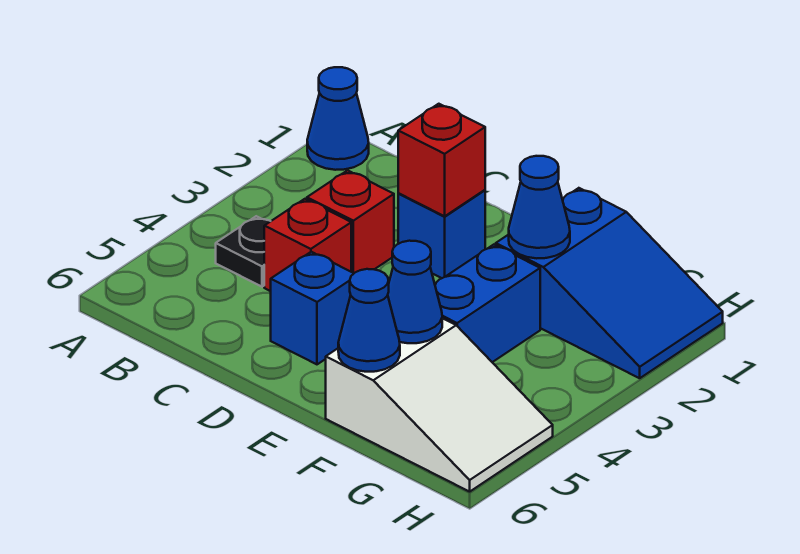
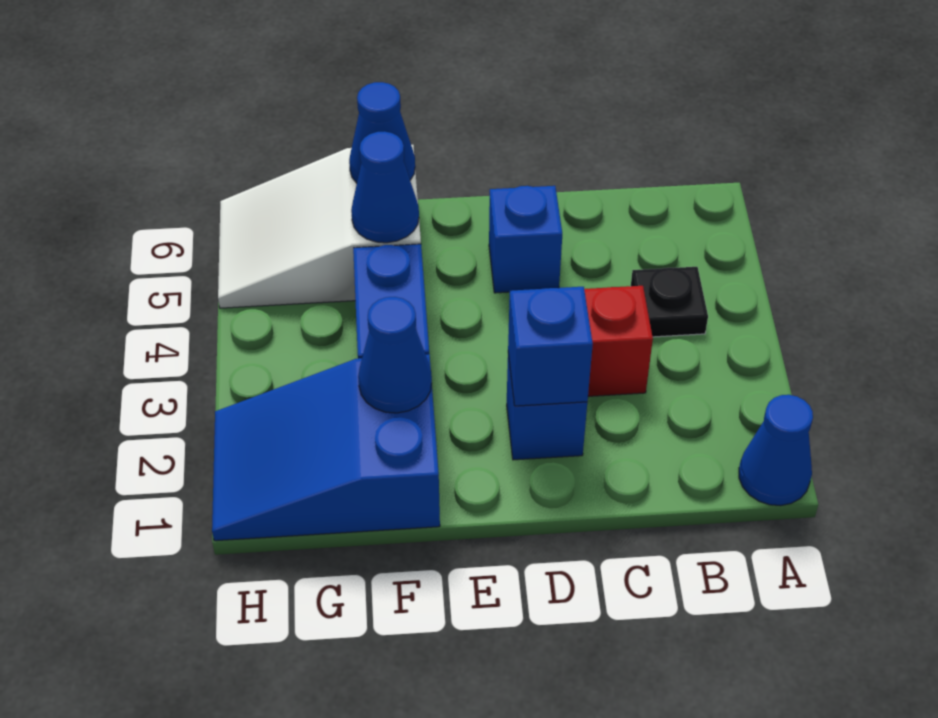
red brick C4 level 1 -> none
red brick D2 level 2 -> blue brick D2 level 2

